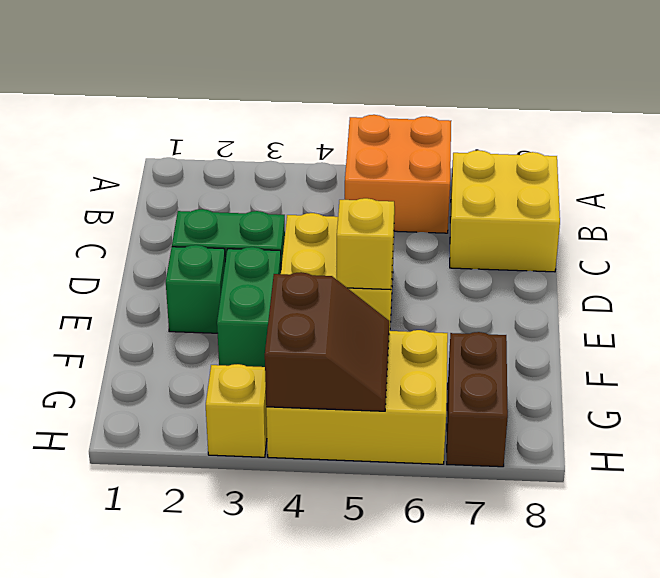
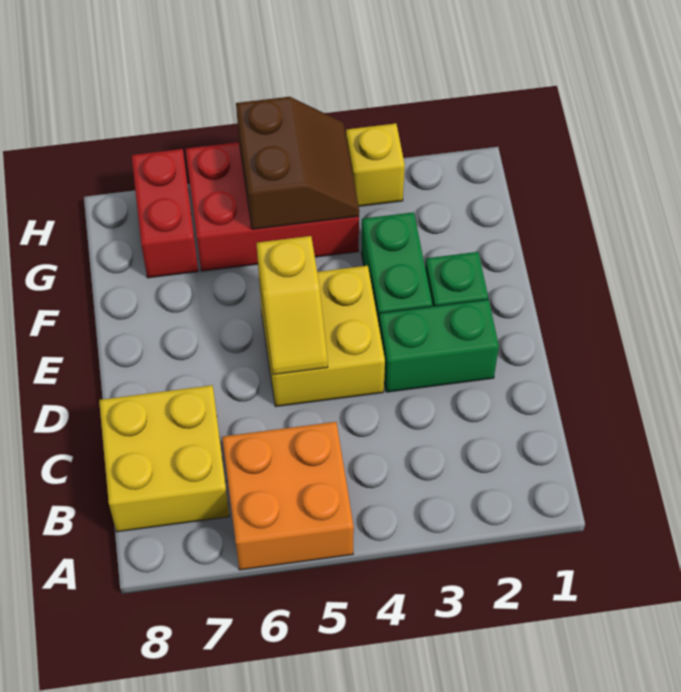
yellow brick G4:H6 level 1 -> red brick G4:H6 level 1
brown slope G4:H5 level 2 top 4 -> brown slope G4:H5 level 2 top 5
brown brick G7:H7 level 1 -> red brick G7:H7 level 1

